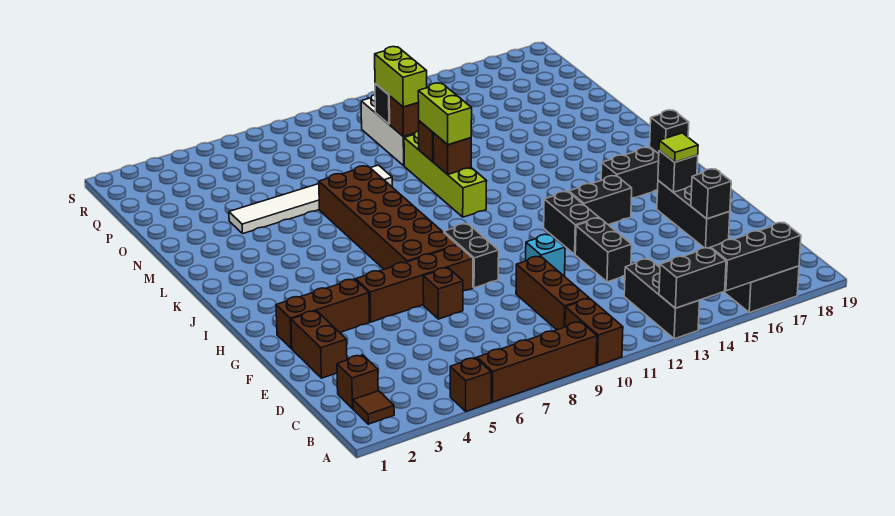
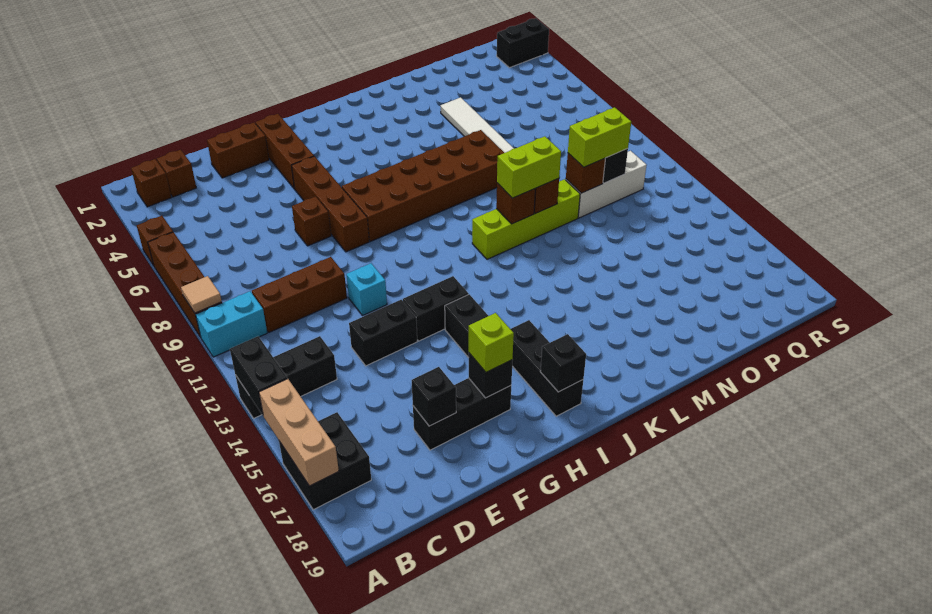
none -> tan tile A9 level 2
brown brick A10:B10 level 1 -> cyan brick A10:B10 level 1
black brick A15:A17 level 2 -> tan brick A15:A17 level 2
brown tile B2 level 1 -> brown brick B2 level 1
black brick G9:H9 level 1 -> black brick R2:S2 level 1
lime tile G17 level 3 -> lime brick G17 level 3

